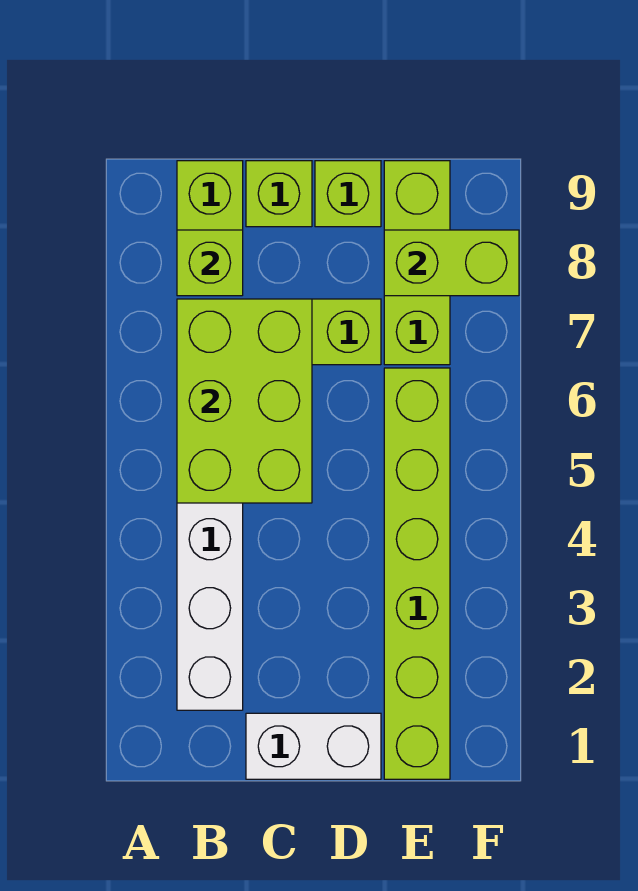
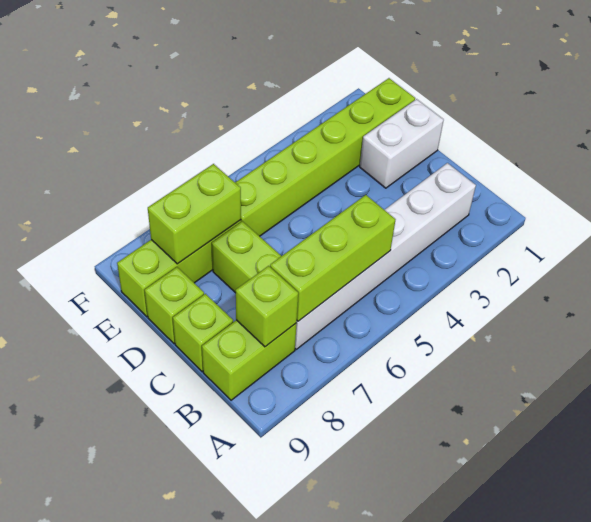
lime brick B5:C7 level 2 -> lime brick B5:B7 level 2
white brick C1:D1 level 1 -> white brick D1:D2 level 1
lime brick E8:F8 level 2 -> lime brick E7:E8 level 2

